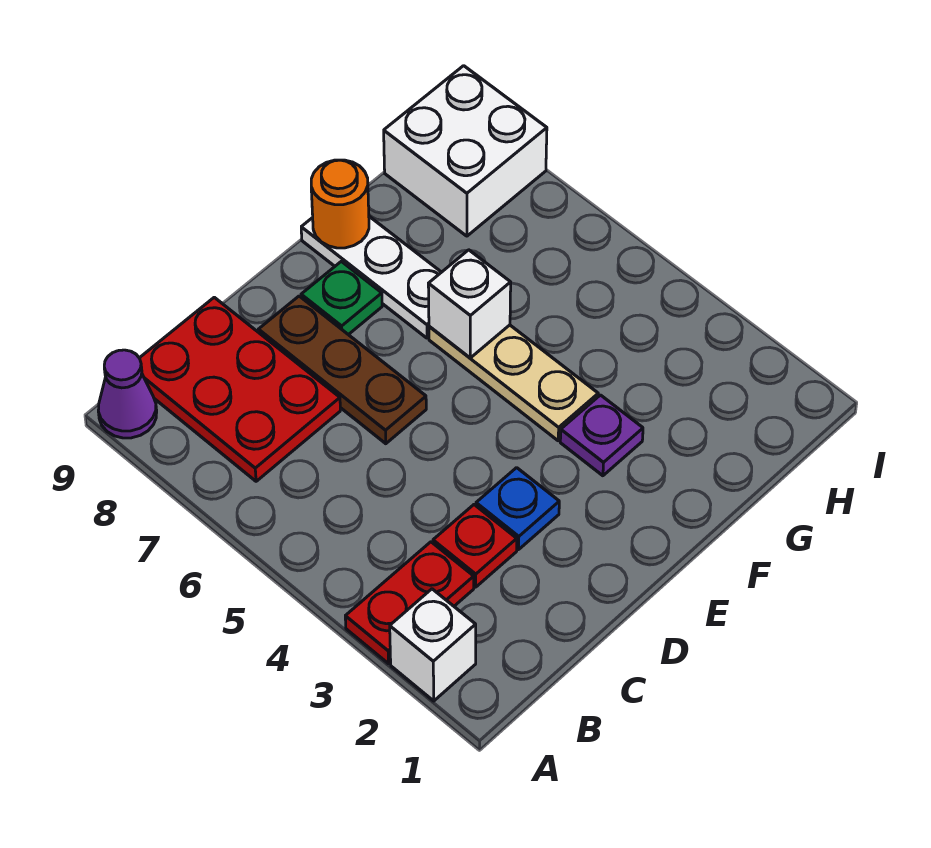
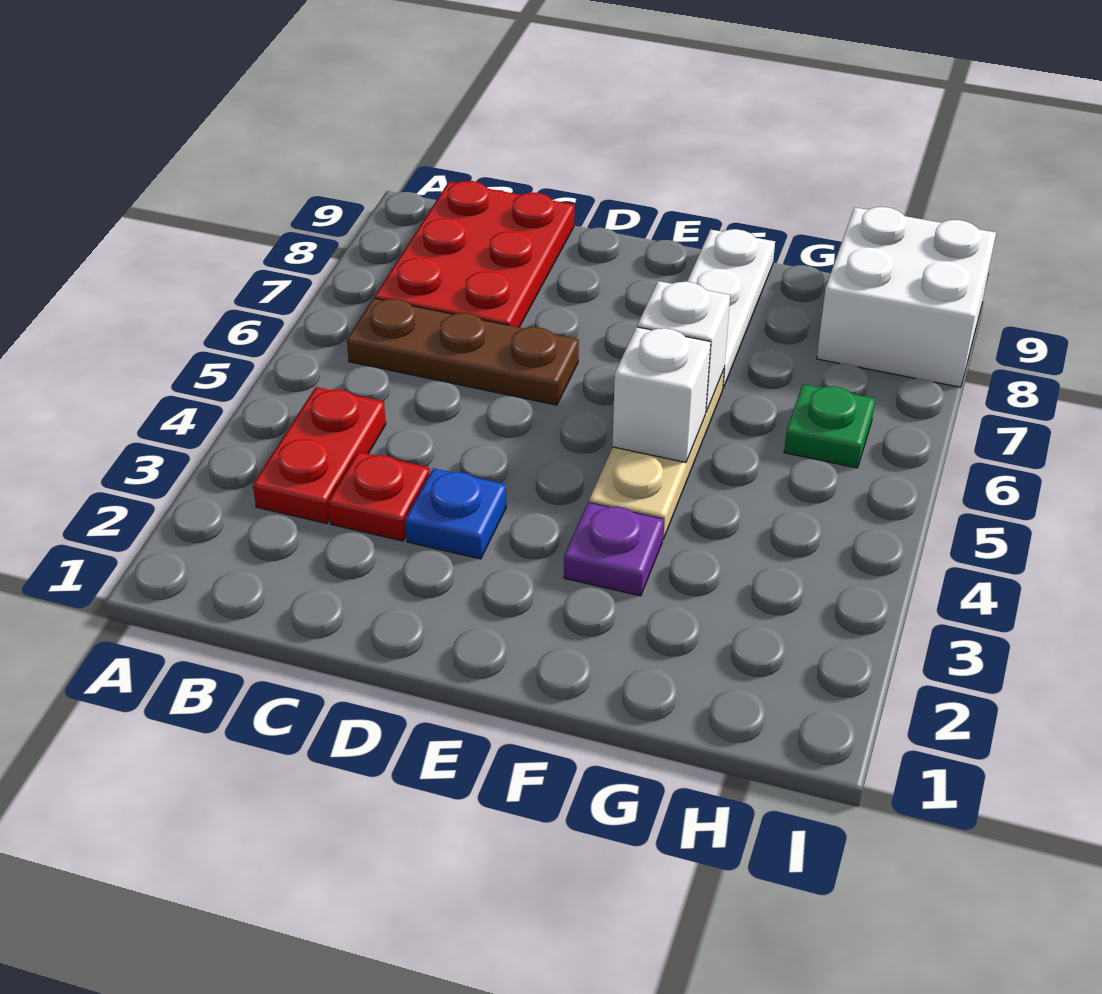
white brick A2 level 1 -> white brick F5 level 2
red plate A3:B3 level 1 -> red plate B3:B4 level 1
purple cone A9 level 1 -> none
brown plate D6:D8 level 1 -> brown plate B6:D6 level 1
green plate E8 level 1 -> green plate H6 level 1
orange round brick F9 level 2 -> none

